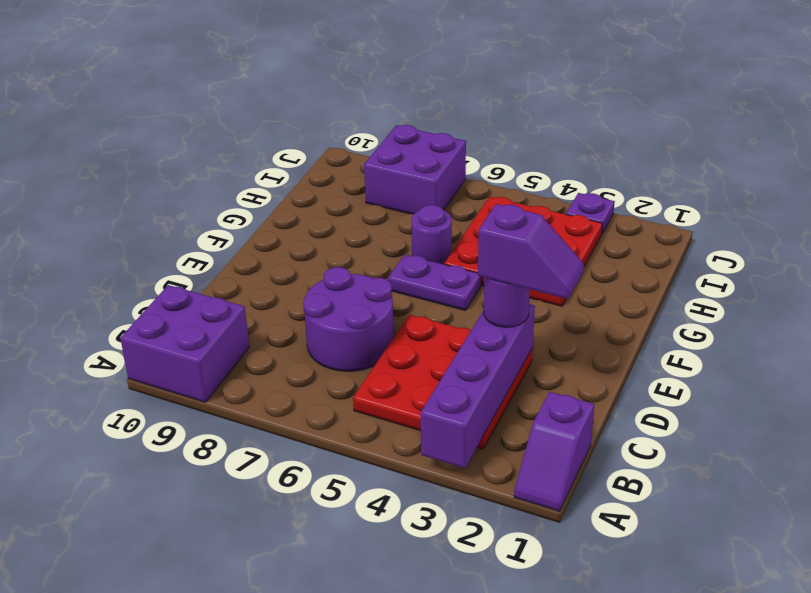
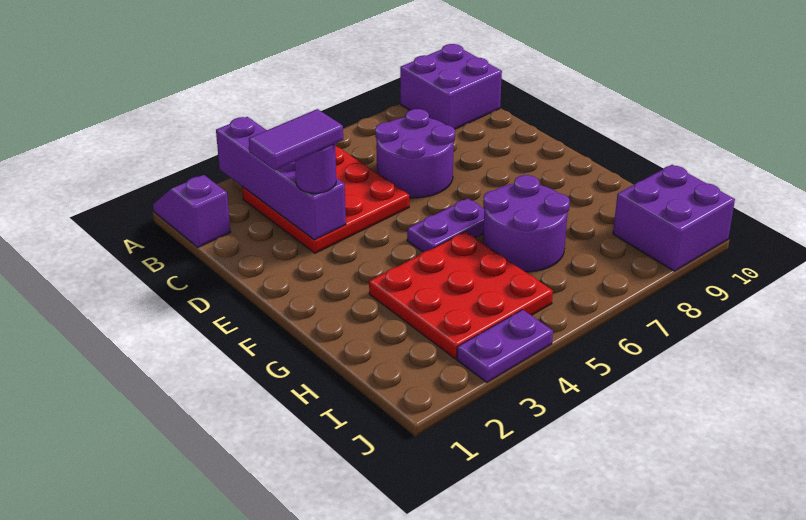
purple slope D2:D3 level 4 top 3 -> purple tile D2:D3 level 4
purple round brick G6 level 1 -> purple round brick G6:H7 level 1
purple brick I7:J8 level 1 -> purple brick I9:J10 level 1
purple plate J3 level 1 -> purple plate J3:J4 level 1

